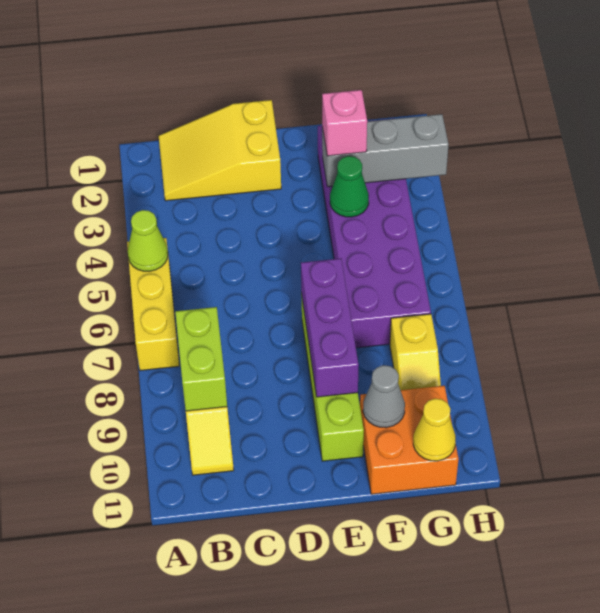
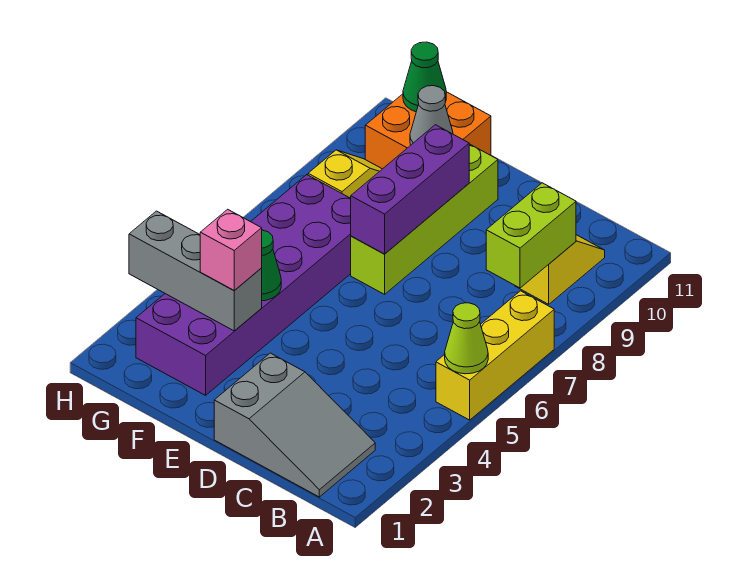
yellow slope B1:D2 level 1 top D -> grey slope B1:D2 level 1 top D
yellow cone G11 level 2 -> green cone G11 level 2

